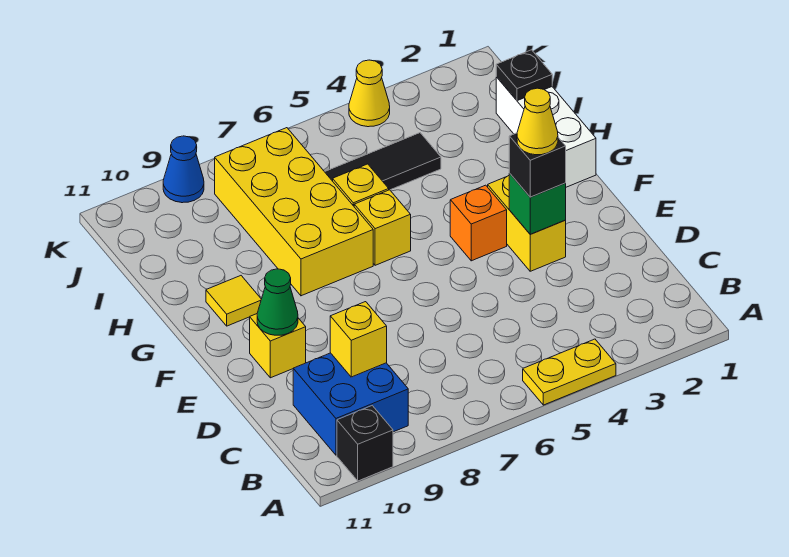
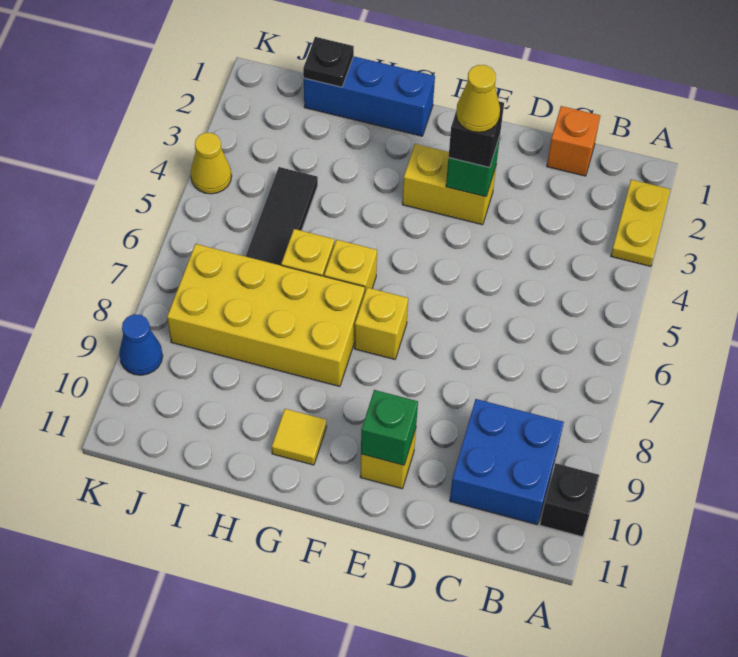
yellow plate A4:A5 level 1 -> yellow plate A2:A3 level 1
yellow brick C9 level 2 -> yellow brick F7 level 1
green cone E10 level 2 -> green brick E10 level 2
orange brick F4 level 1 -> orange brick C1 level 1
white brick G1:I1 level 1 -> blue brick G1:I1 level 1

